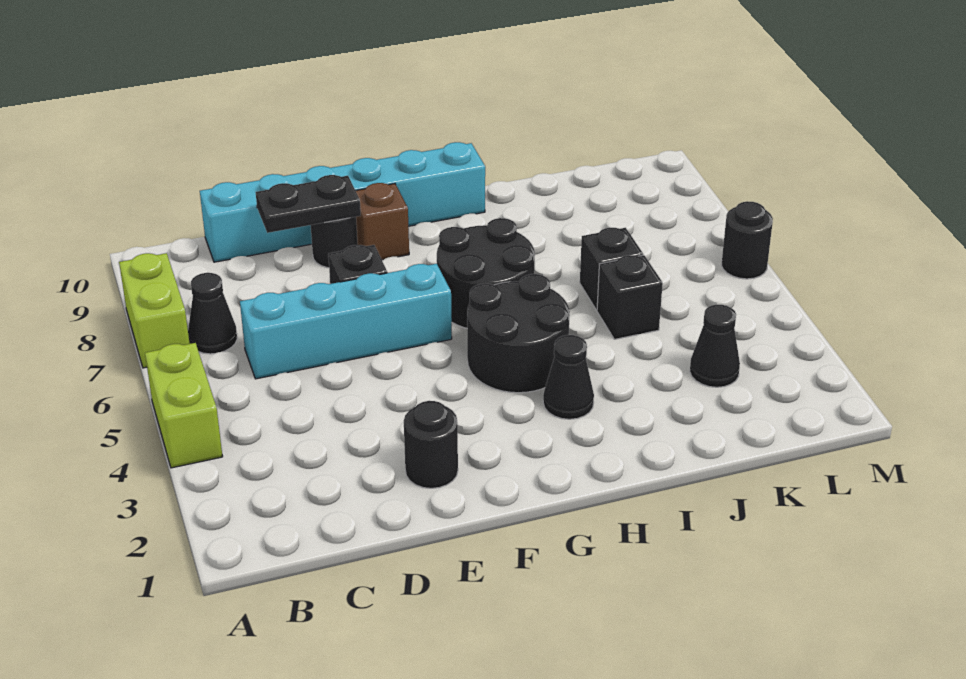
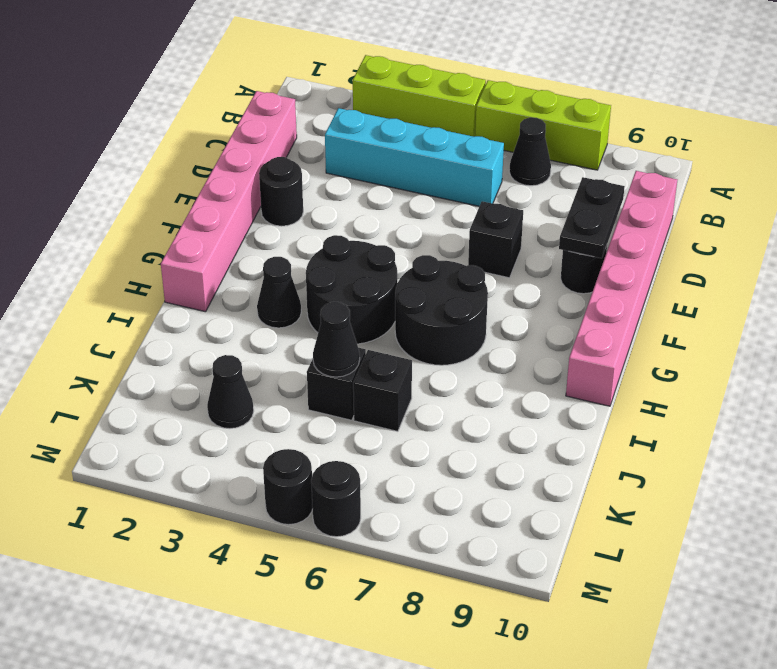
lime brick A4:A5 level 1 -> lime brick A3:A5 level 1
lime brick A7:A8 level 1 -> lime brick A6:A8 level 1
none -> pink brick C1:H1 level 1
cyan brick C6:F6 level 1 -> cyan brick C3:C6 level 1
cyan brick C10:H10 level 1 -> pink brick C10:H10 level 1
brown brick F9 level 1 -> none
none -> black cone J5 level 2
none -> black round brick M5 level 1

